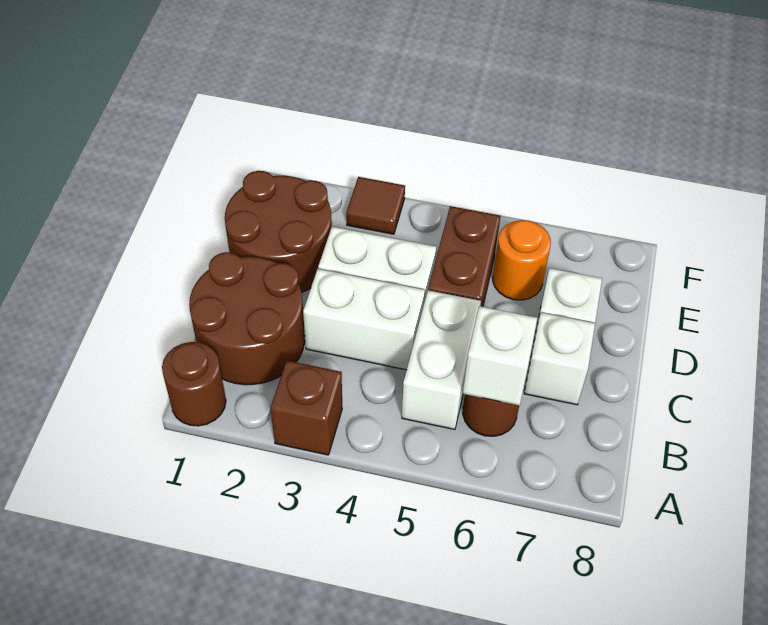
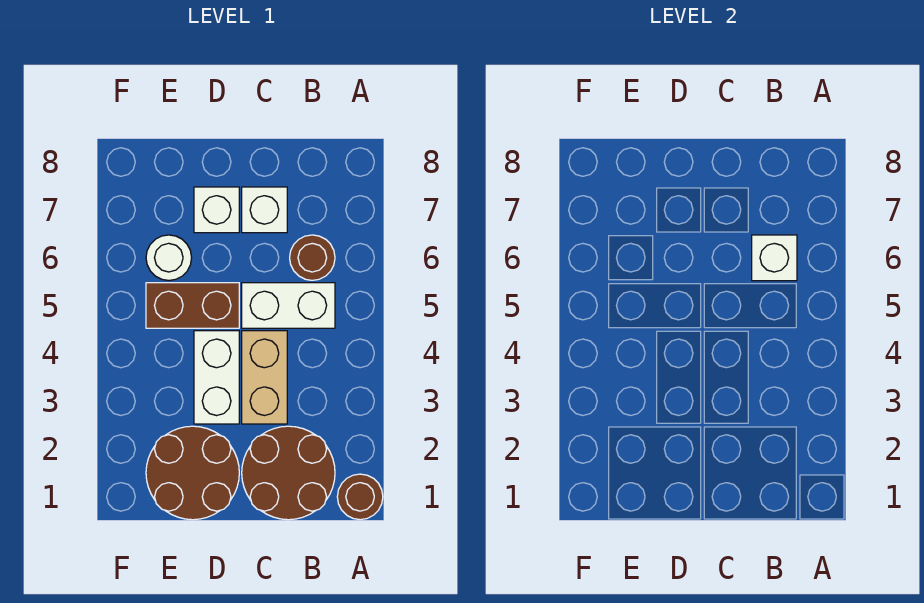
brown brick A3 level 1 -> none
white brick C3:C4 level 1 -> tan brick C3:C4 level 1
orange round brick E6 level 1 -> white round brick E6 level 1
brown tile F3 level 1 -> none

